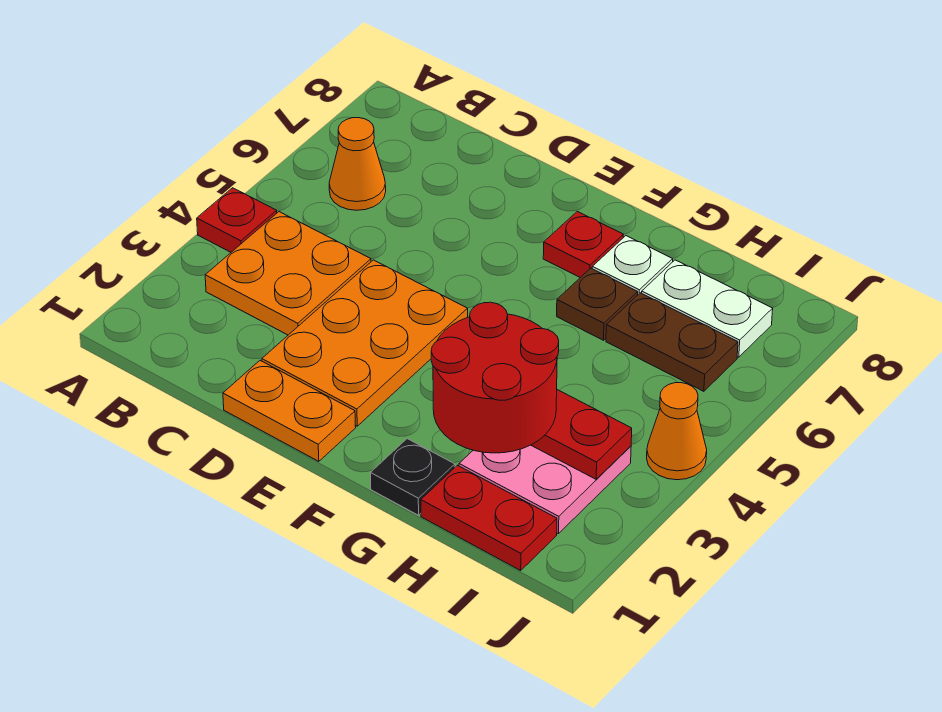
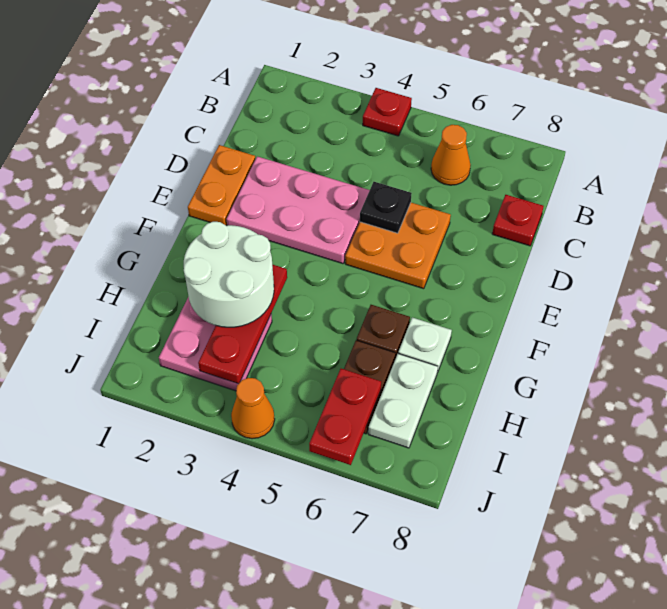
orange plate B3:C4 level 1 -> orange plate D5:E6 level 1
orange plate D2:E4 level 1 -> pink plate D2:E4 level 1
red plate F7 level 1 -> red plate C8 level 1
black plate G1 level 1 -> black plate D5 level 2
red round brick G2:H3 level 3 -> white round brick G2:H3 level 3
red plate H1:I1 level 1 -> red plate I6:J6 level 2

